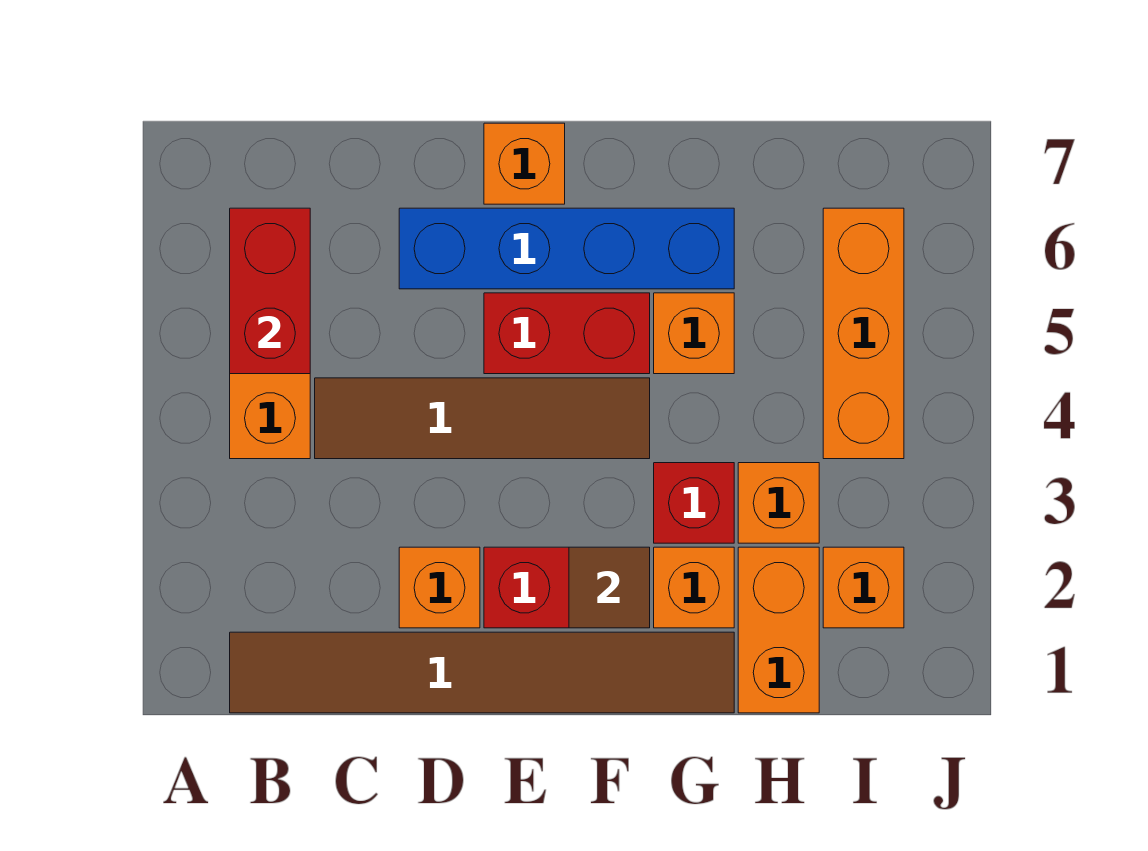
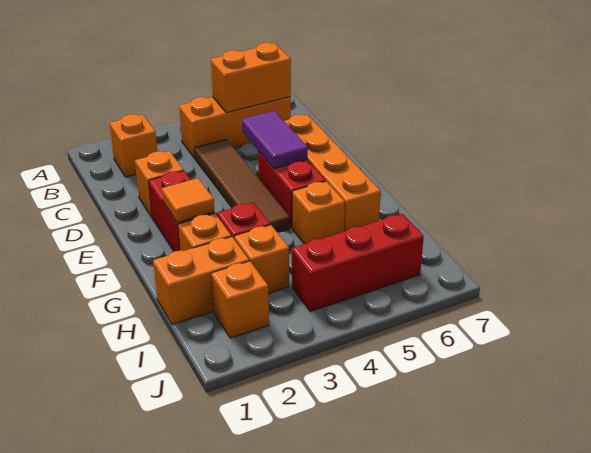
brown tile B1:G1 level 1 -> none
red brick B5:B6 level 2 -> orange brick B5:B6 level 2
none -> purple tile D5:E5 level 2
blue brick D6:G6 level 1 -> orange brick D6:G6 level 1
orange brick E7 level 1 -> orange brick B2 level 1
brown tile F2 level 2 -> orange tile F2 level 2
orange brick I4:I6 level 1 -> red brick I4:I6 level 1

